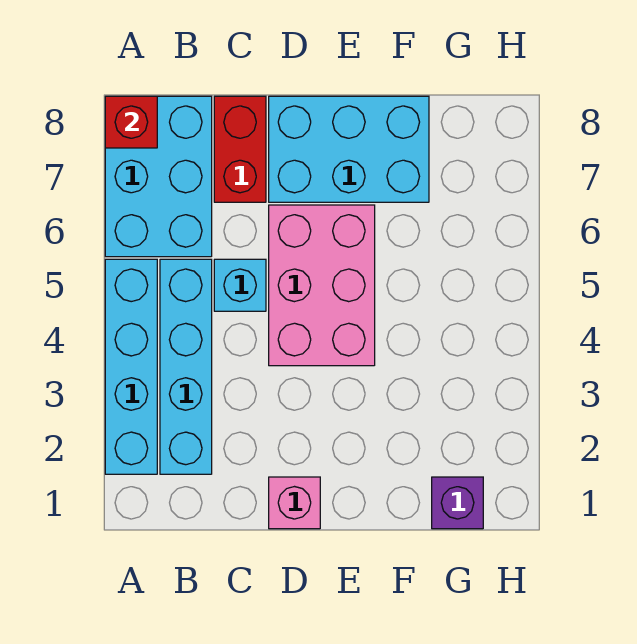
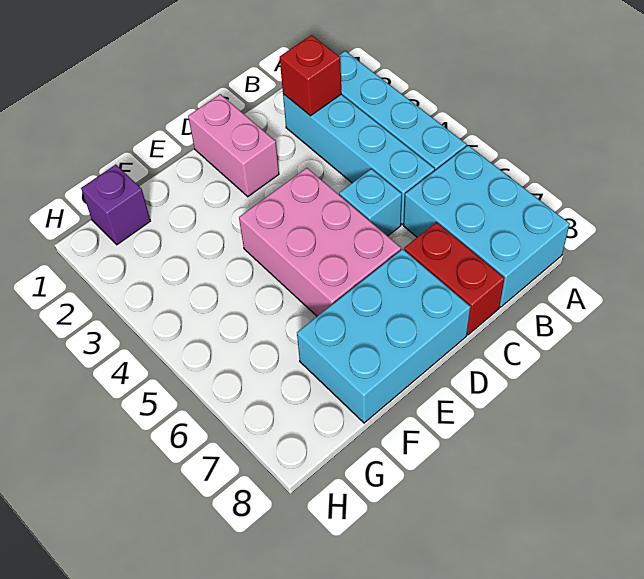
red brick A8 level 2 -> red brick B2 level 2
pink brick D1 level 1 -> pink brick D1:D2 level 1

